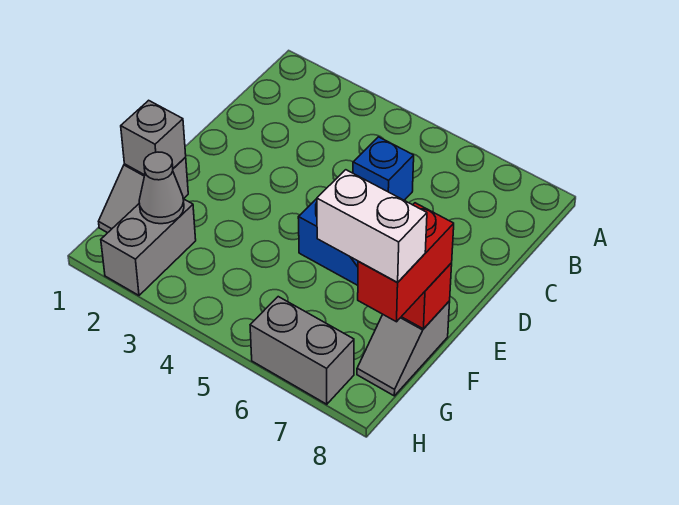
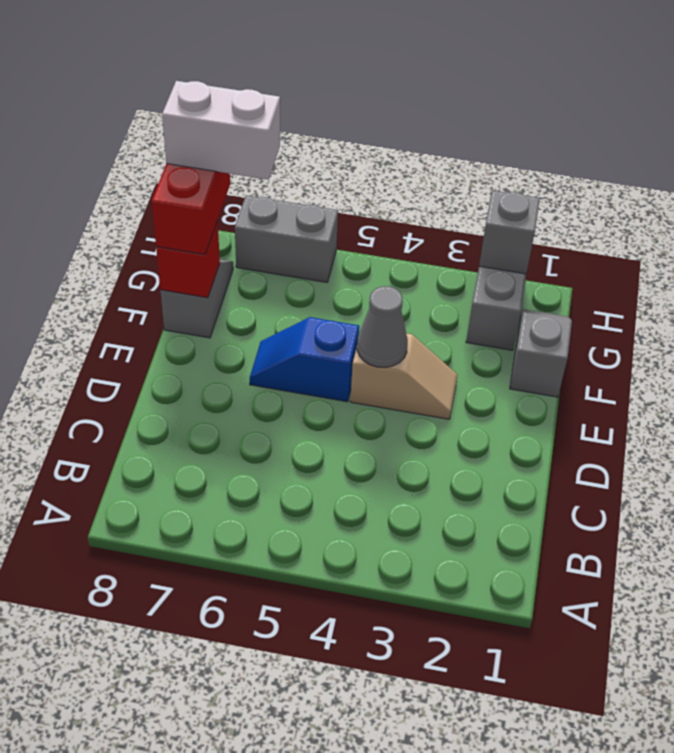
blue brick C5 level 1 -> none
none -> tan slope E3:E4 level 1 top 4
grey brick F1 level 2 -> grey brick H2 level 2
grey cone G2 level 2 -> grey cone E4 level 2

